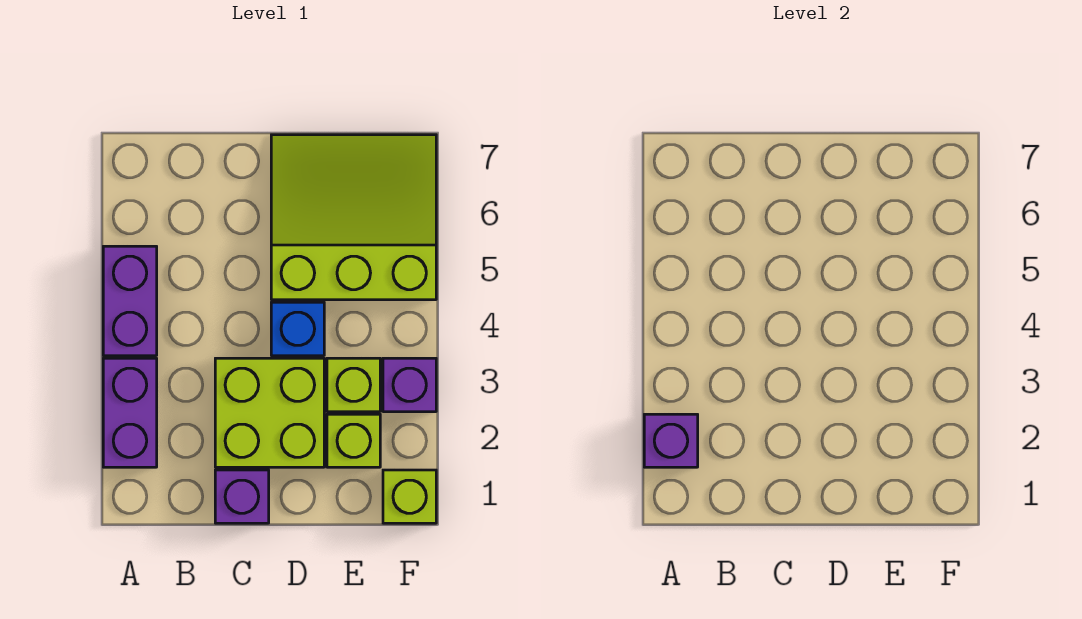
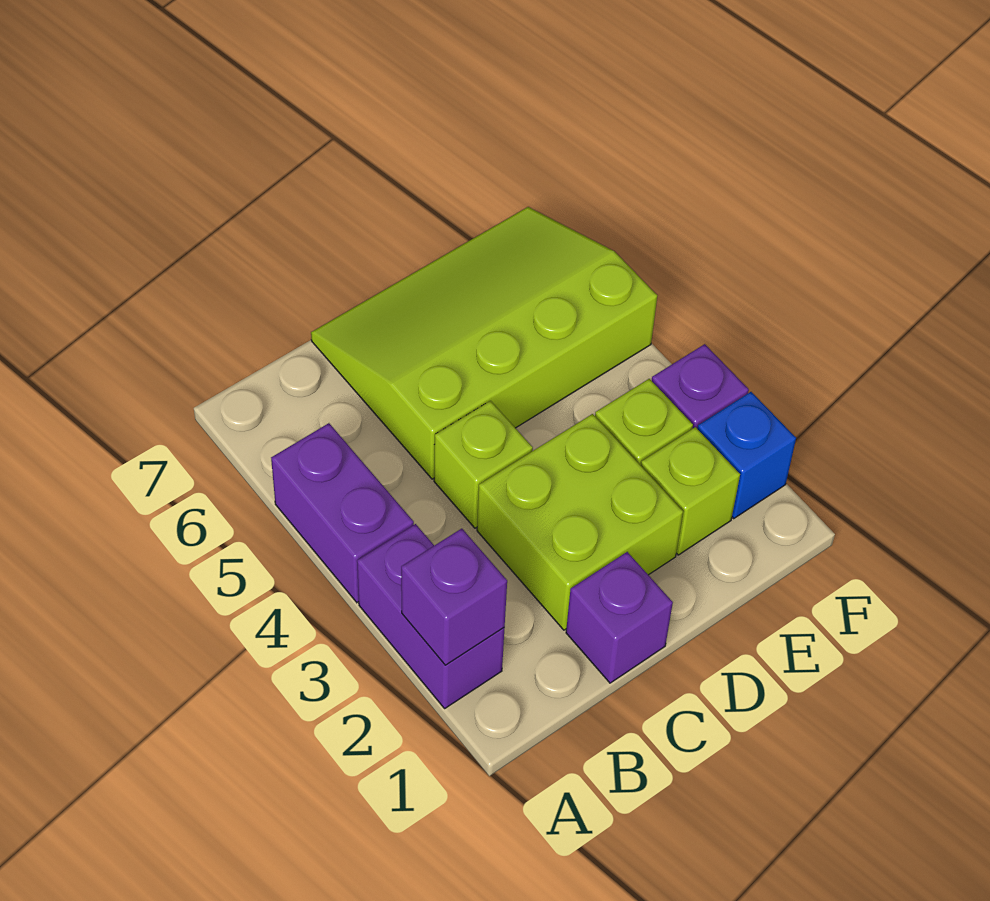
blue brick D4 level 1 -> blue brick F2 level 1
lime slope D5:F7 level 1 top 5 -> lime slope C5:F7 level 1 top 5
lime brick F1 level 1 -> lime brick C4 level 1

